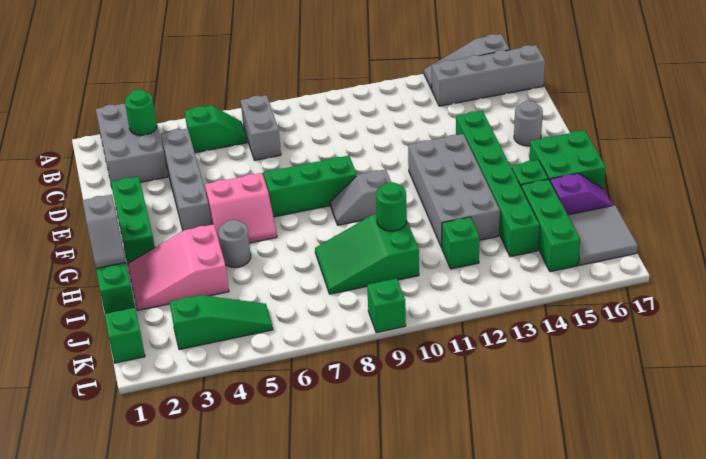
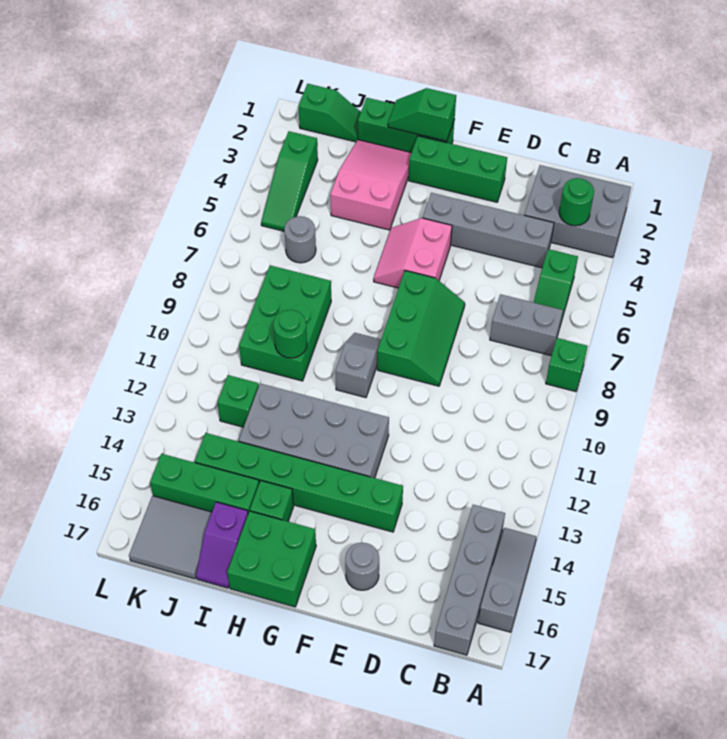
grey slope G1:H1 level 2 top G -> green slope G1:H1 level 2 top G
grey round brick H5 level 1 -> grey round brick J6 level 1
green slope I8:J10 level 1 top 10 -> green brick I8:J10 level 1
green brick L9 level 1 -> green brick A8 level 1

